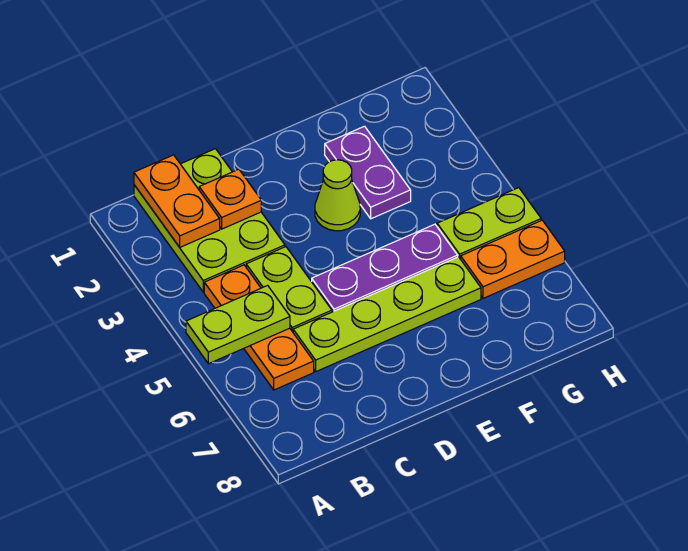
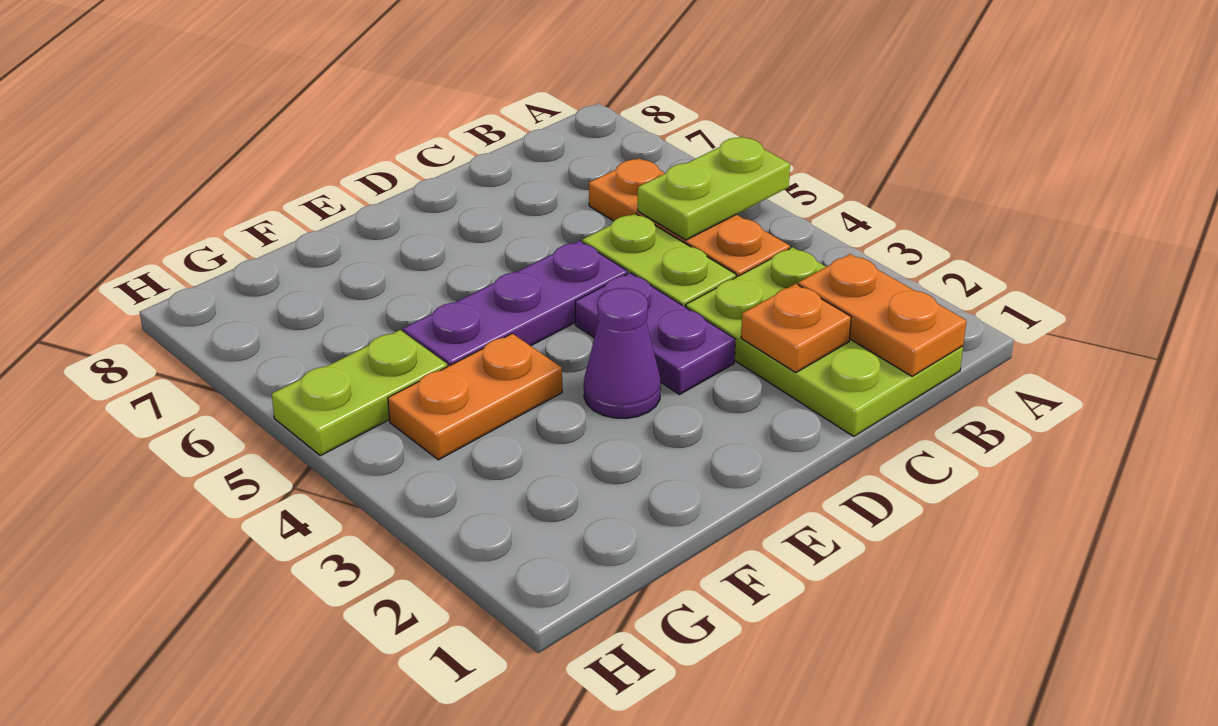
lime plate C6:F6 level 1 -> none
lime cone E3 level 1 -> purple cone E3 level 1
purple plate F2:F3 level 1 -> purple plate D3:D4 level 1
orange plate G6:H6 level 1 -> orange plate F4:G4 level 1

